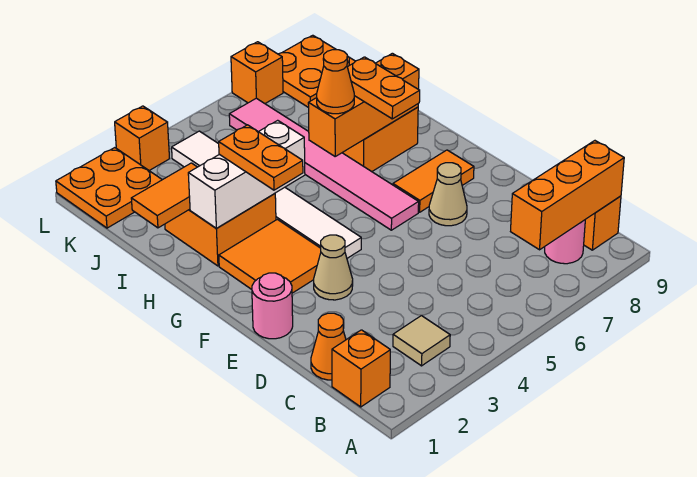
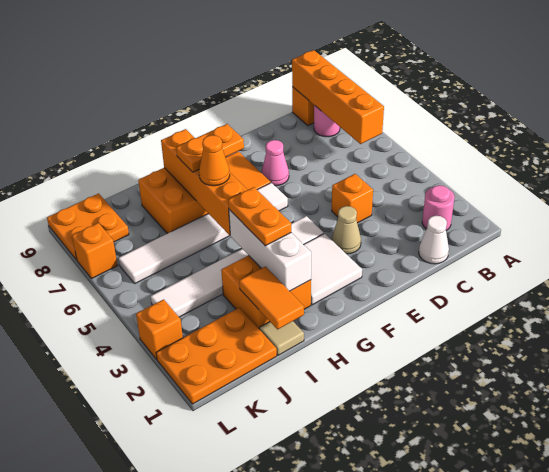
orange brick B1 level 1 -> orange brick D4 level 1
tan tile B3 level 1 -> tan tile I1 level 1
orange brick B7:B9 level 2 -> orange brick B6:B9 level 2
orange cone C1 level 1 -> white cone C1 level 1
pink round brick E1 level 1 -> pink round brick B2 level 1
tan cone E7 level 1 -> pink cone E7 level 1
orange tile F2:G3 level 1 -> white tile F2:G3 level 1
pink tile F6:K6 level 1 -> white tile F6:K6 level 1
orange plate G3:H3 level 3 -> orange plate H3:H4 level 3
orange brick H6:H8 level 2 -> orange brick H5:H8 level 2
orange plate K1:L2 level 1 -> orange plate J1:L2 level 1

